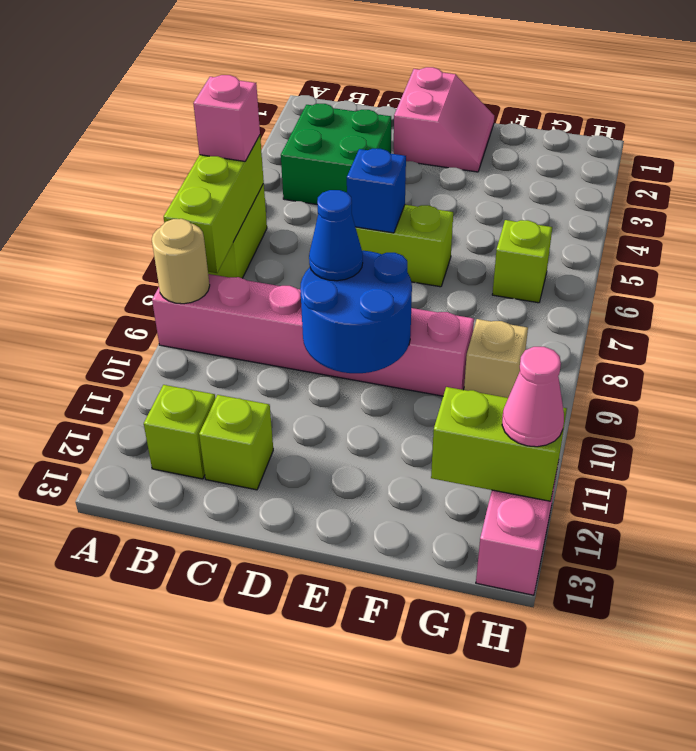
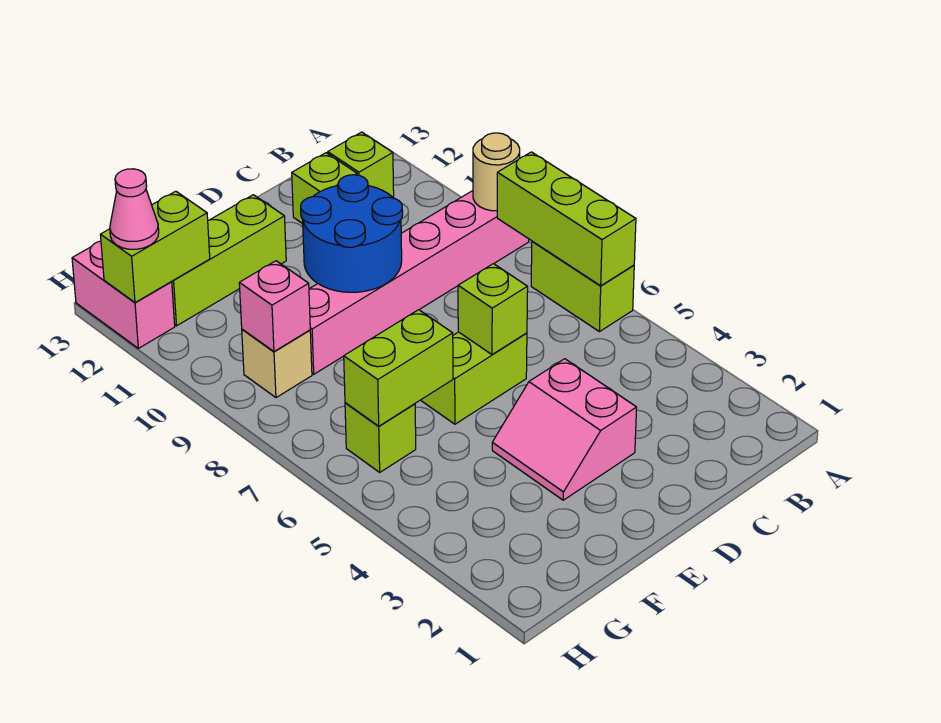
pink brick A6 level 3 -> pink brick G9 level 2
green brick B3:C4 level 1 -> none
pink slope D1:E2 level 1 top D -> pink slope D3:E4 level 1 top D
blue brick D6 level 2 -> lime brick D6 level 2
blue cone D9 level 3 -> none
none -> lime brick E12:G12 level 1
none -> lime brick F6:G6 level 2

